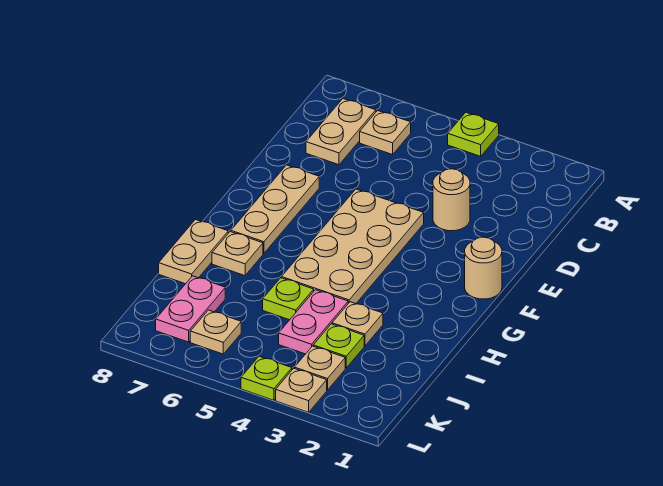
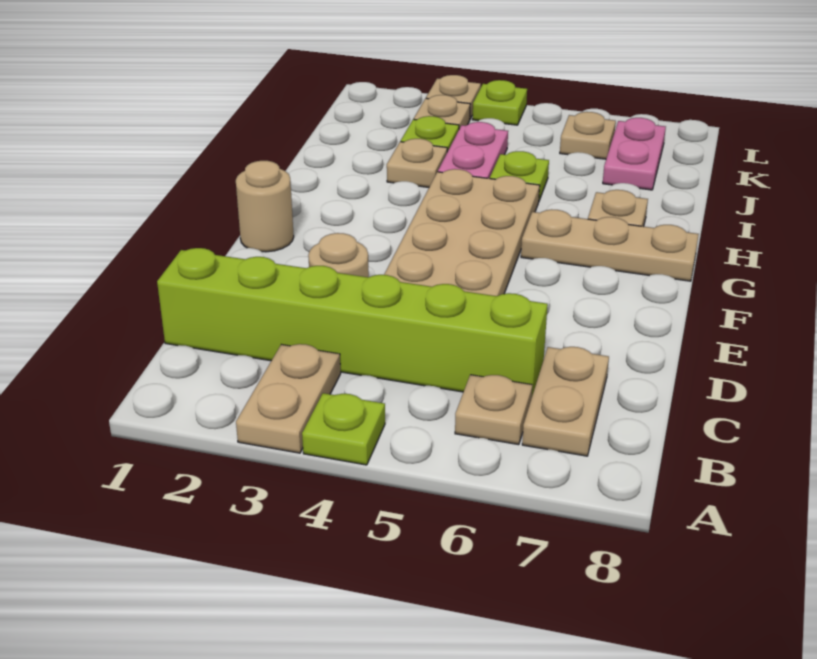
none -> lime brick C1:C6 level 1
tan plate E7:G7 level 1 -> tan plate G6:G8 level 1
tan plate H8:I8 level 1 -> tan plate A3:B3 level 1

